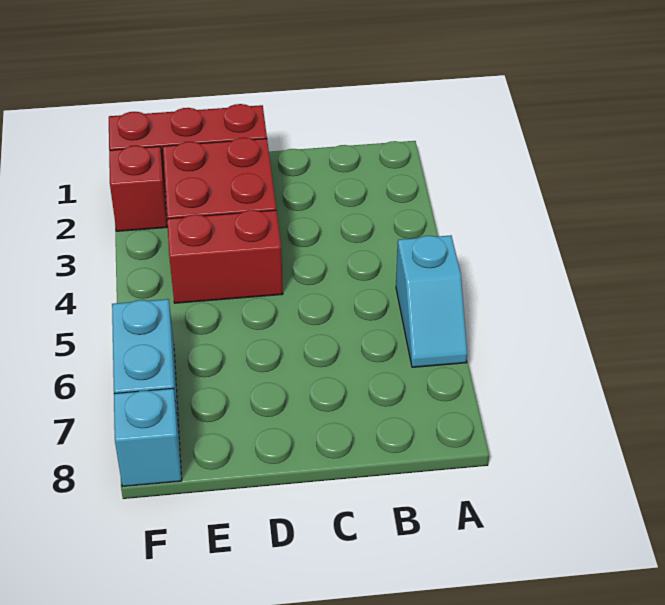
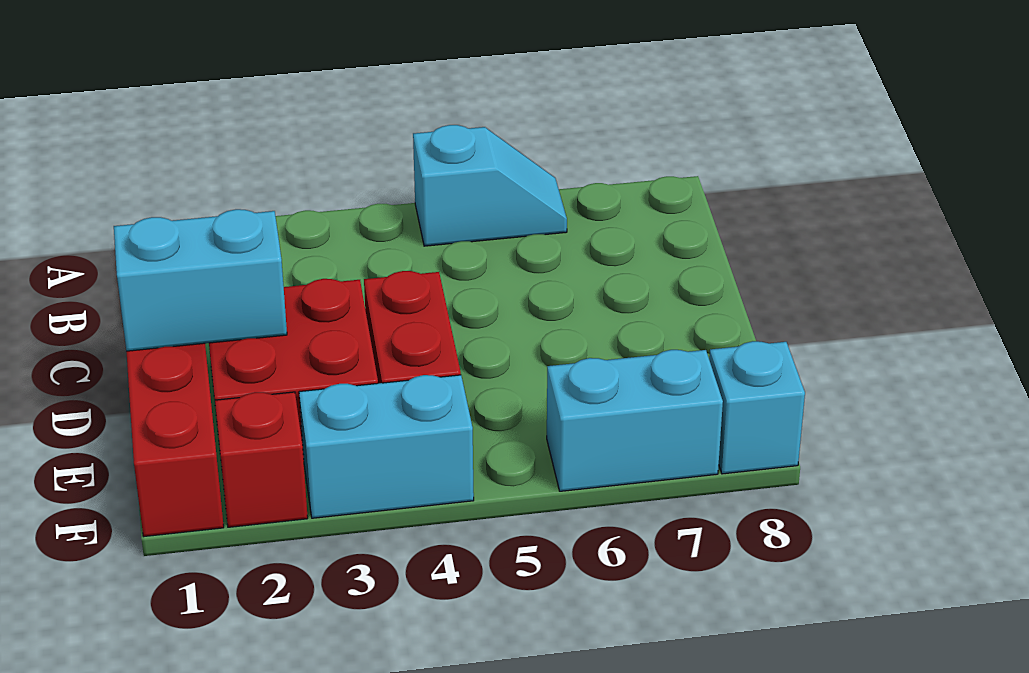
none -> cyan brick D1:D2 level 2
none -> cyan brick F3:F4 level 1

